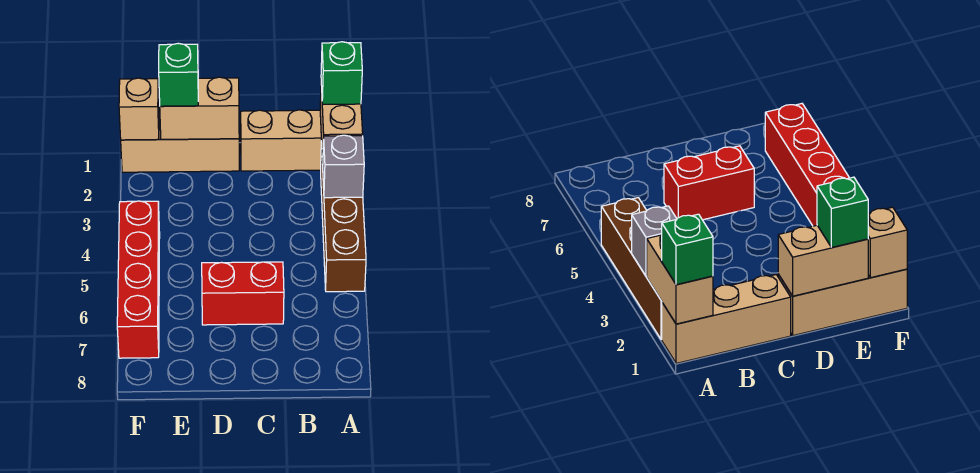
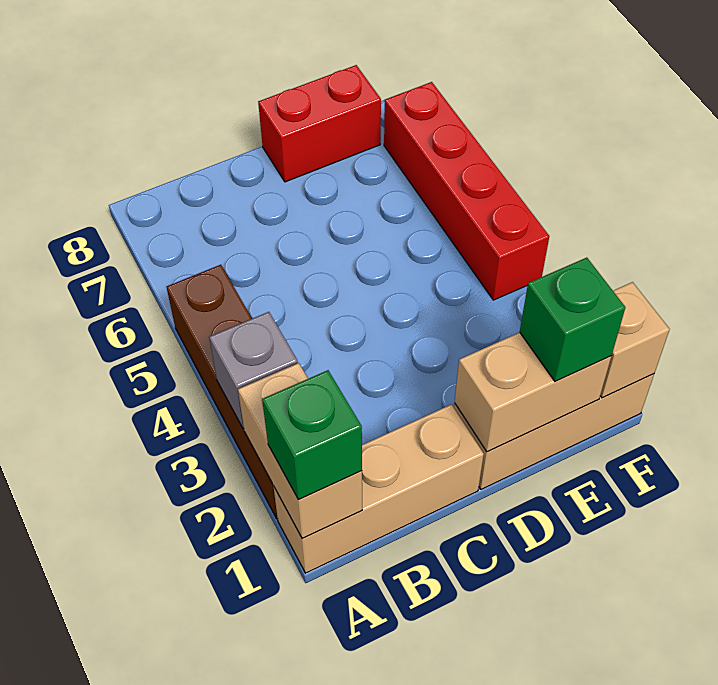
red brick C6:D6 level 1 -> red brick D8:E8 level 1

